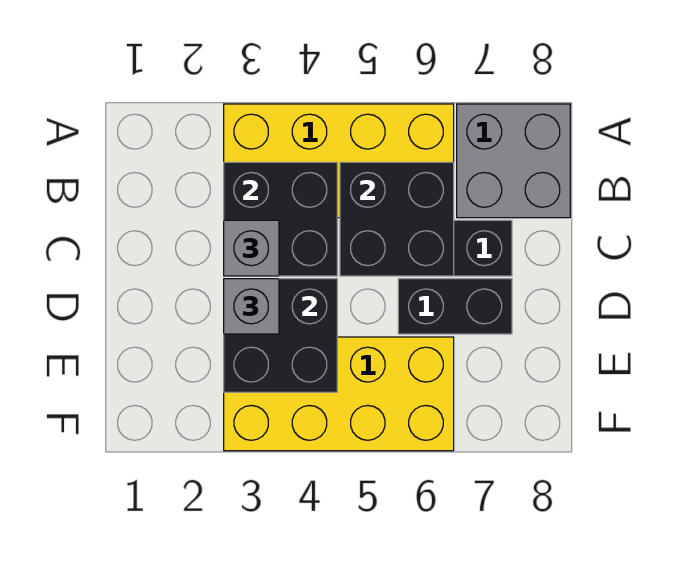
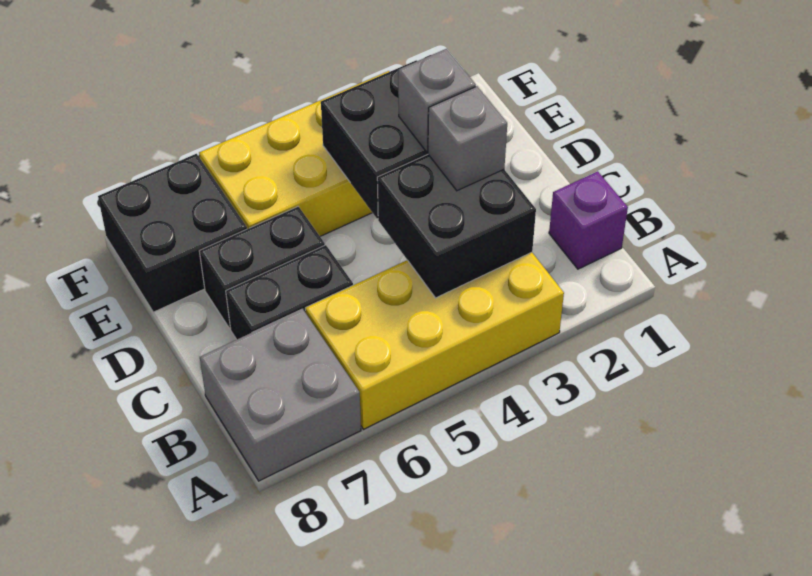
none -> purple brick B1 level 1
black brick B5:C6 level 2 -> black brick E7:F8 level 1

